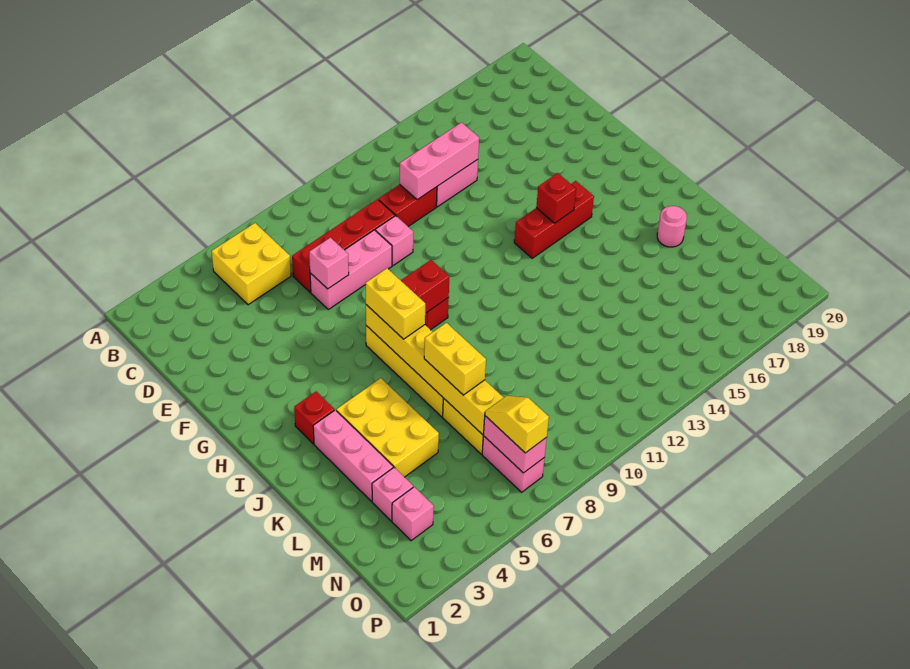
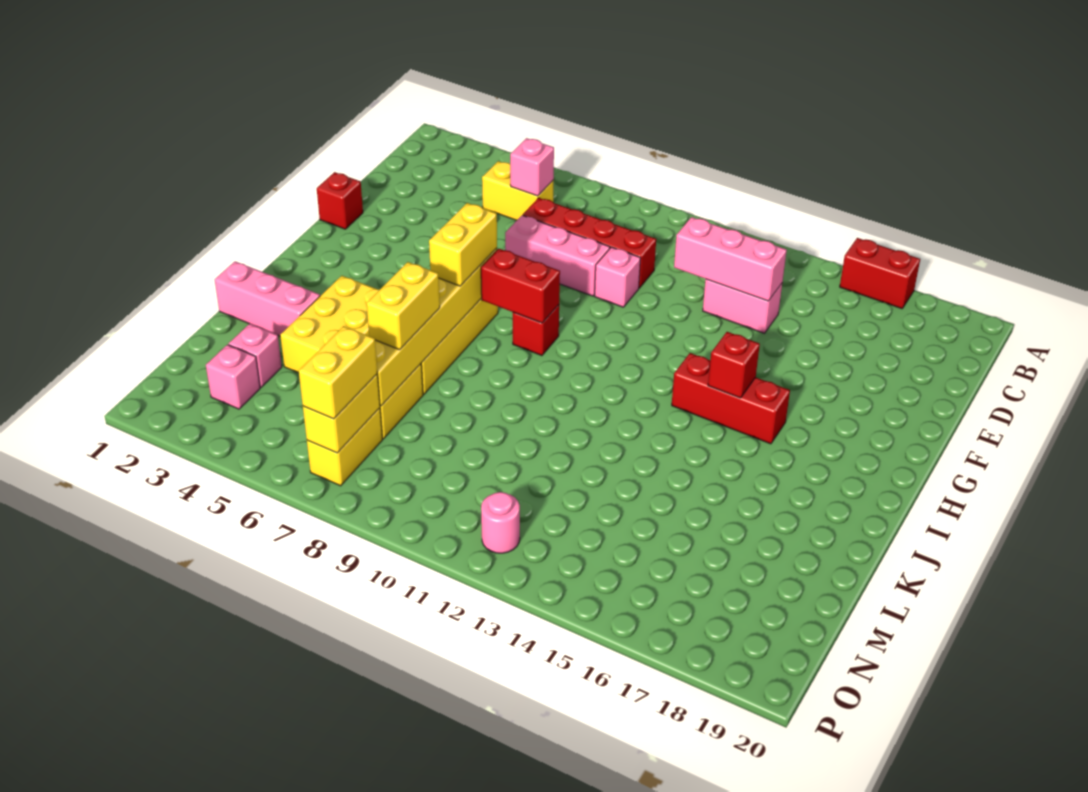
yellow brick B5:C6 level 1 -> yellow brick C5:C6 level 1
red brick D11:D12 level 1 -> red brick A16:A17 level 1
pink brick E7 level 2 -> pink brick C6 level 2
red brick I3 level 1 -> red brick F1 level 1
pink brick J3:L3 level 1 -> pink brick K1:K3 level 1
pink round brick K18 level 1 -> pink round brick O12 level 1
pink brick N7:O7 level 1 -> yellow brick N7:O7 level 1
pink brick N7:O7 level 2 -> yellow brick N7:O7 level 2
yellow slope N7:O7 level 3 top O -> yellow brick N7:O7 level 3

